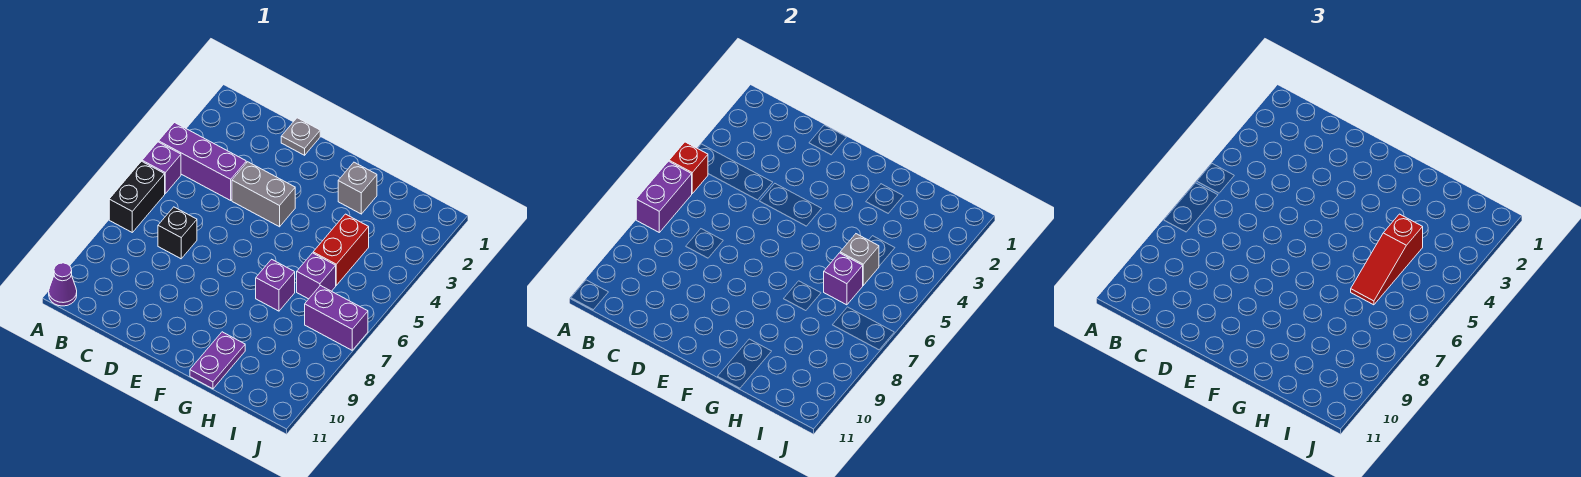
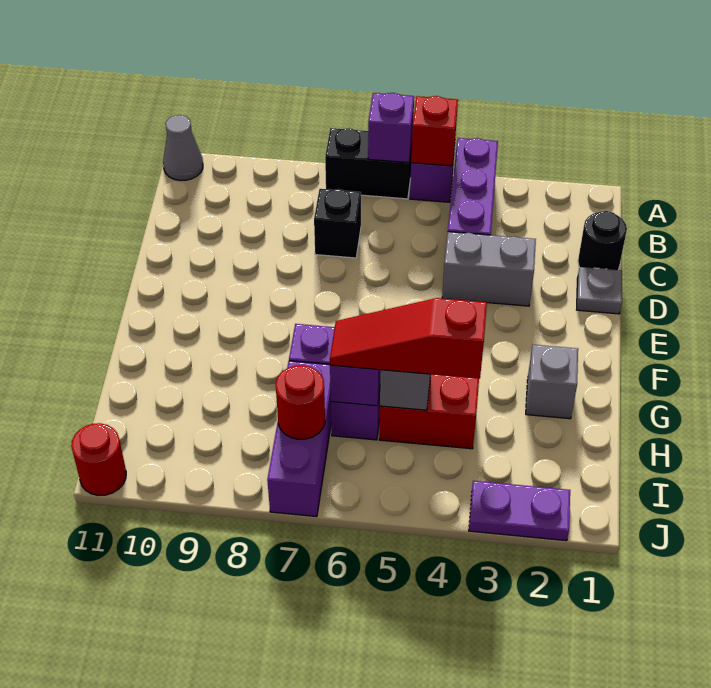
purple brick A6:A7 level 2 -> purple brick A6 level 2
purple cone A11 level 1 -> grey cone A11 level 1
none -> black round brick C1 level 1
grey brick D4:E4 level 1 -> grey brick D3:D4 level 1
purple plate G10:G11 level 1 -> purple plate J2:J3 level 1
purple brick I7:J7 level 1 -> purple brick H7:J7 level 1
none -> red round brick I7 level 2
none -> red round brick J11 level 1

